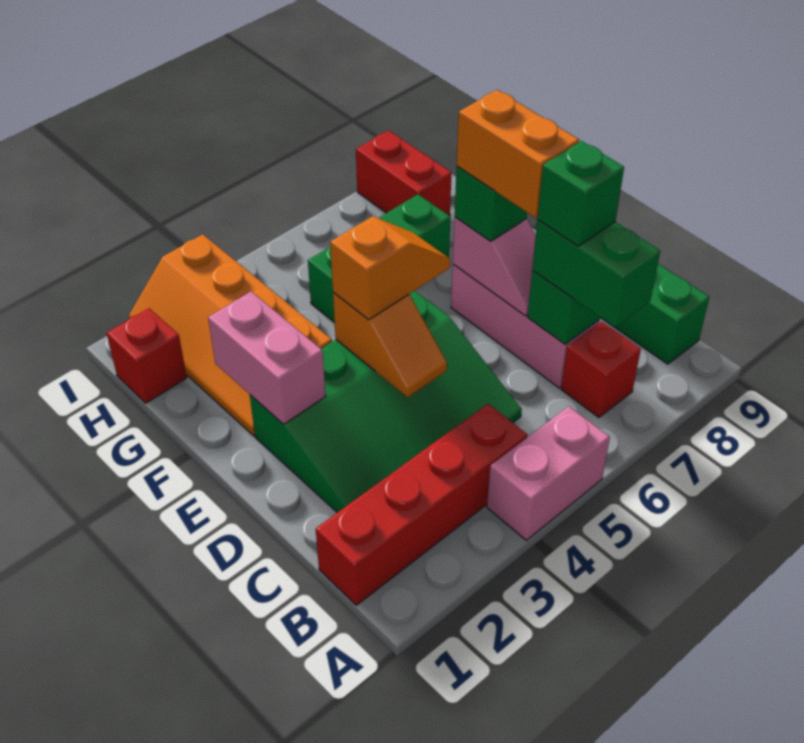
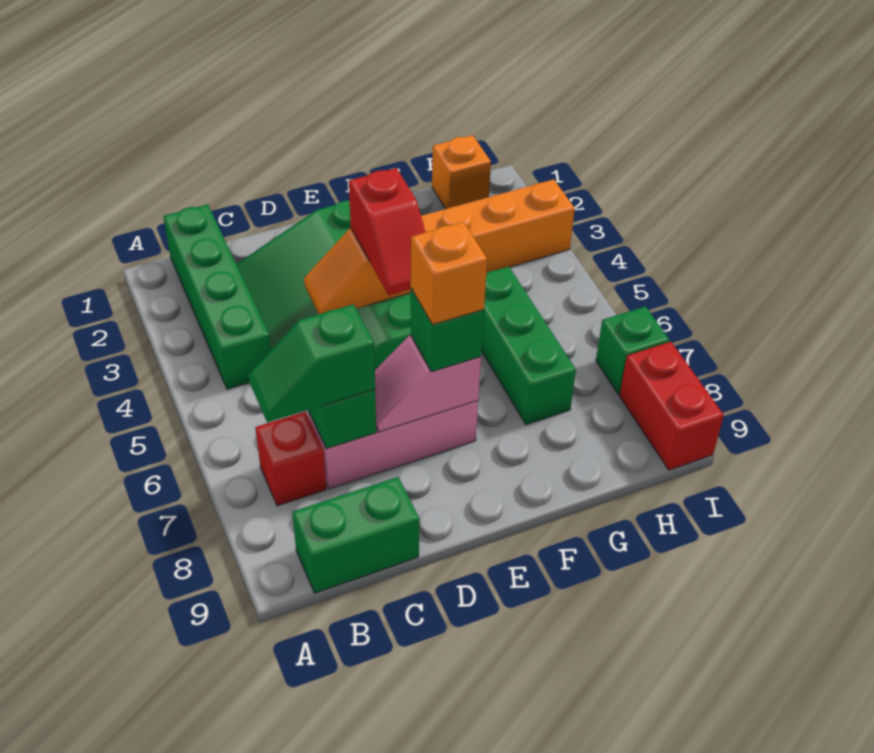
pink brick A4:A5 level 1 -> none
red brick B1:B4 level 1 -> green brick B1:B4 level 1
green brick B7:C7 level 3 -> green slope B7:C7 level 3 top C
green brick C7 level 4 -> green brick I7 level 1
orange brick D7:E7 level 4 -> orange brick E7 level 4
pink brick E2:F2 level 2 -> none
orange slope E4:E5 level 3 top 4 -> red slope E4:E5 level 3 top 4
red brick H1 level 1 -> orange brick H1 level 1
red brick H8:I8 level 1 -> red brick I8:I9 level 1

